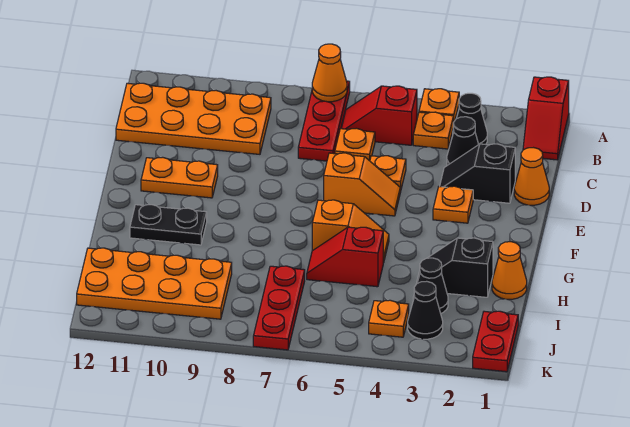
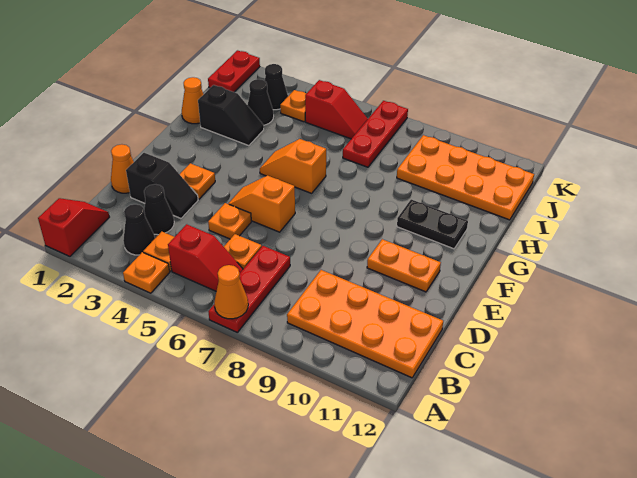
red slope H5:H6 level 1 top 5 -> red slope J5:J6 level 1 top 5

